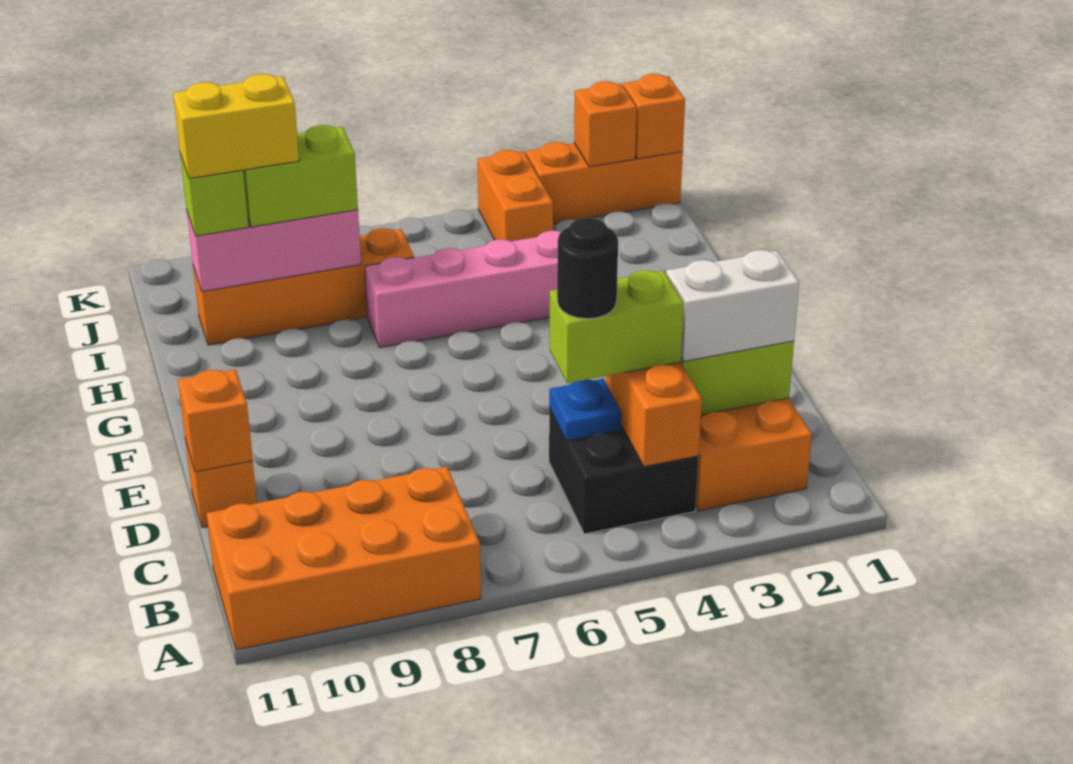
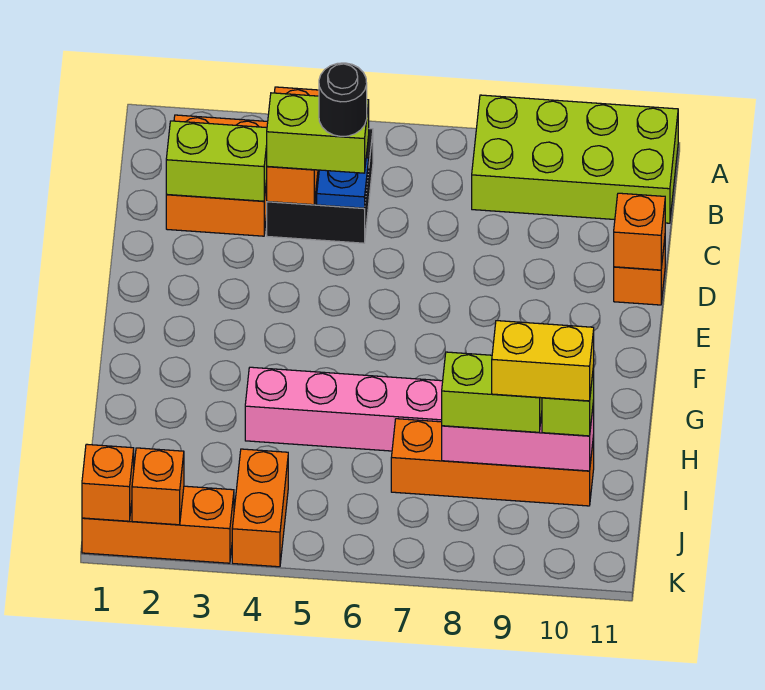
orange brick A8:B11 level 1 -> lime brick A8:B11 level 1
white brick C2:C3 level 3 -> none

